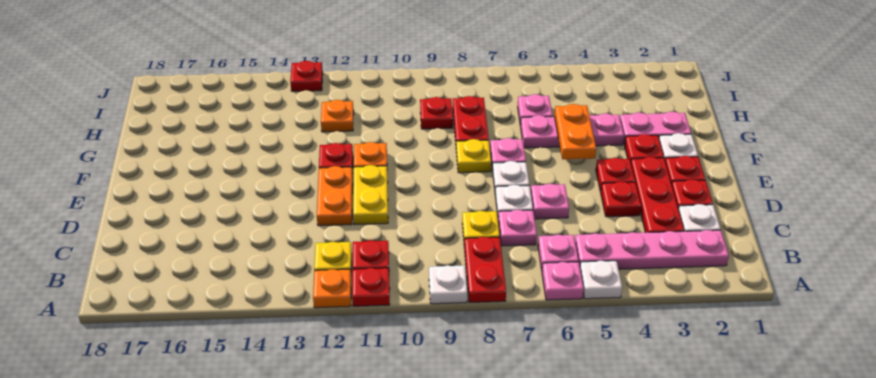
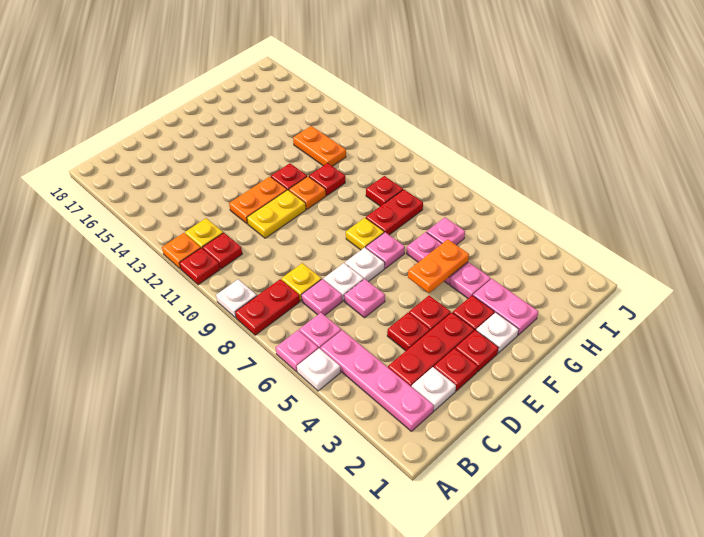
orange plate H12 level 1 -> orange plate H12:H13 level 1
red plate J13 level 1 -> red plate G11 level 1

